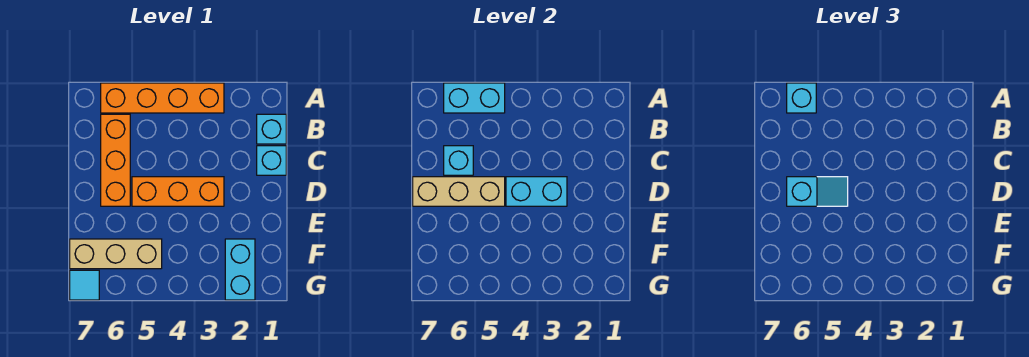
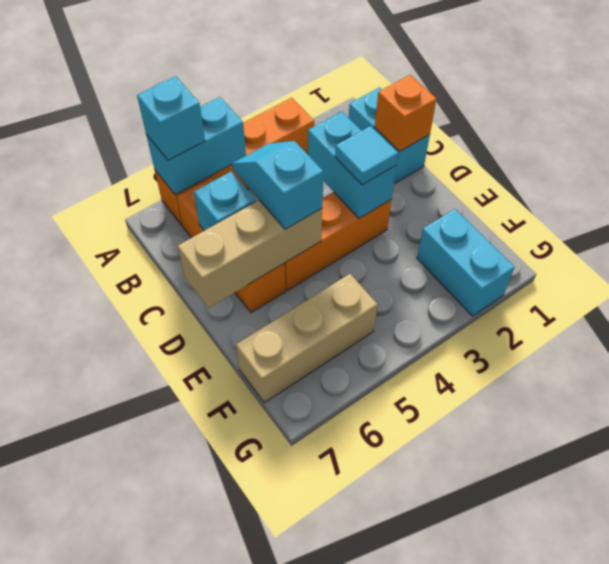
none -> orange brick C1 level 2
cyan brick D3:D4 level 2 -> cyan brick C3:D3 level 2
cyan slope D5:D6 level 3 top 6 -> cyan slope C5:D5 level 3 top D
cyan tile G7 level 1 -> cyan tile D3 level 3

